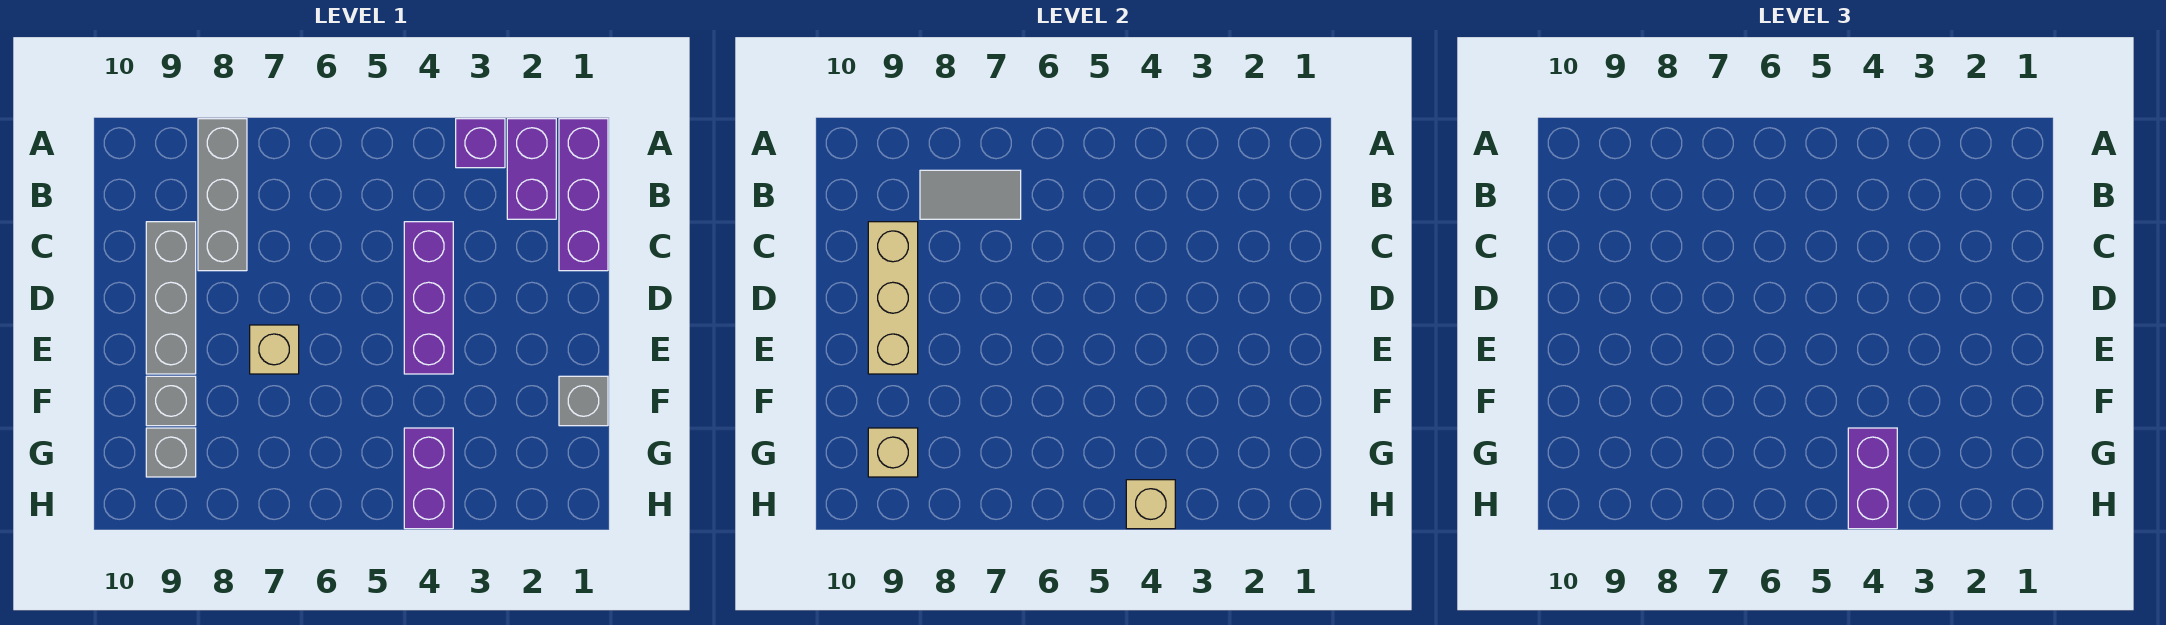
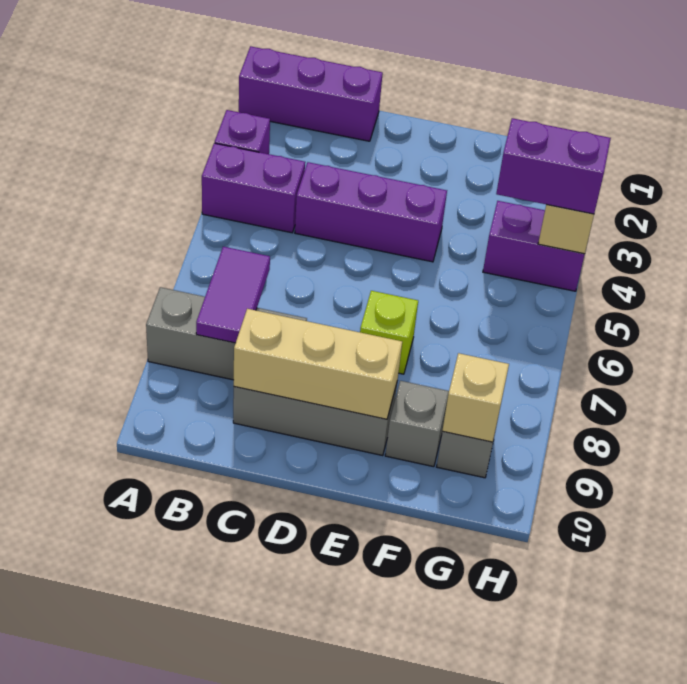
purple brick A2:B2 level 1 -> purple brick A4:B4 level 1
grey tile B7:B8 level 2 -> purple tile B7:B8 level 2
tan brick E7 level 1 -> lime brick E7 level 1
grey brick F1 level 1 -> none

